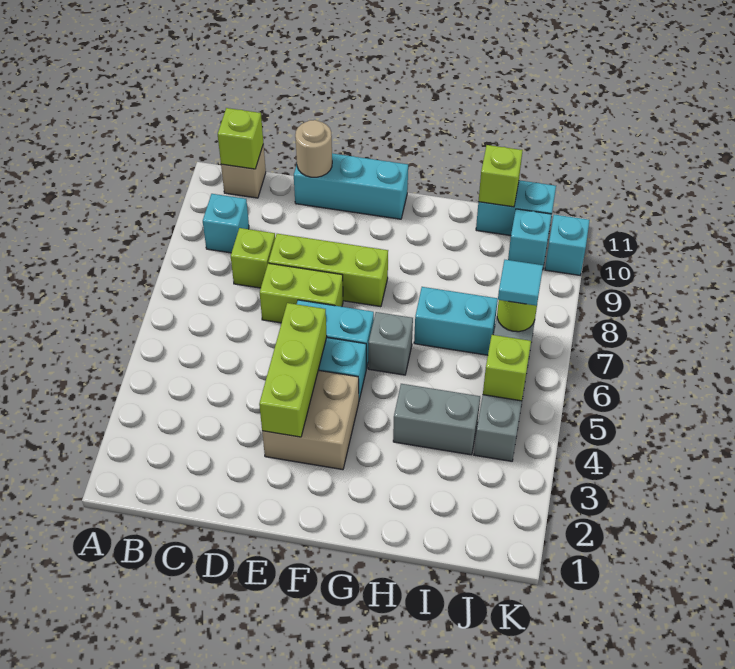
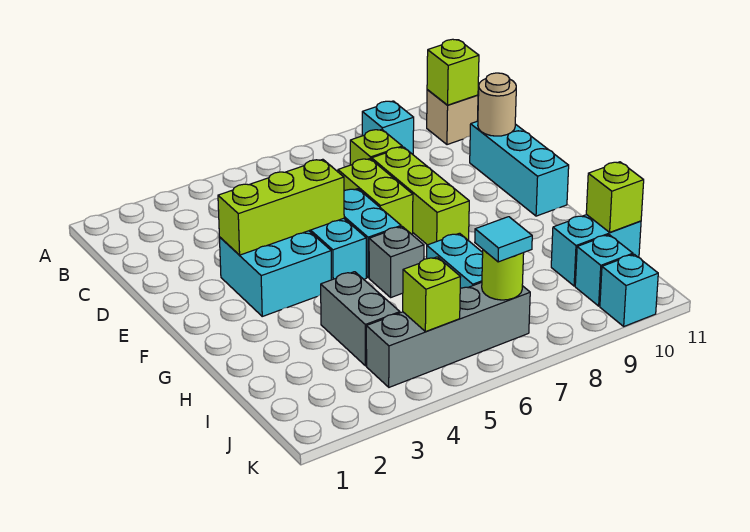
tan brick E3:F4 level 1 -> cyan brick E3:F4 level 1
cyan brick I11:J11 level 1 -> cyan brick I10:I11 level 1

